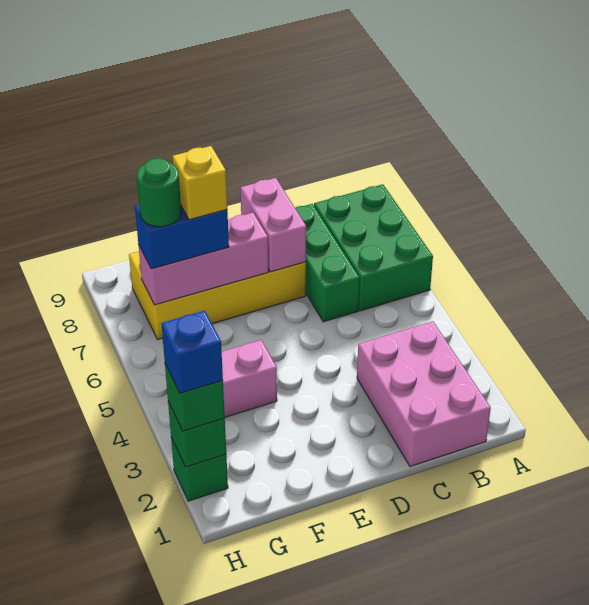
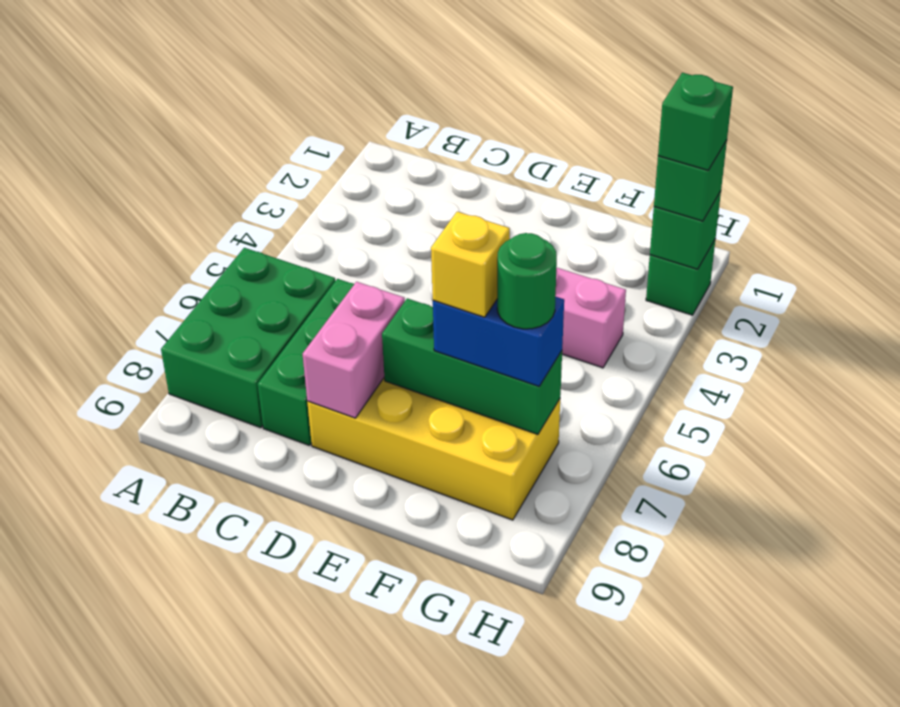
pink brick B1:C3 level 1 -> none
pink brick E7:G7 level 2 -> green brick E7:G7 level 2
blue brick H2 level 4 -> green brick H2 level 4

